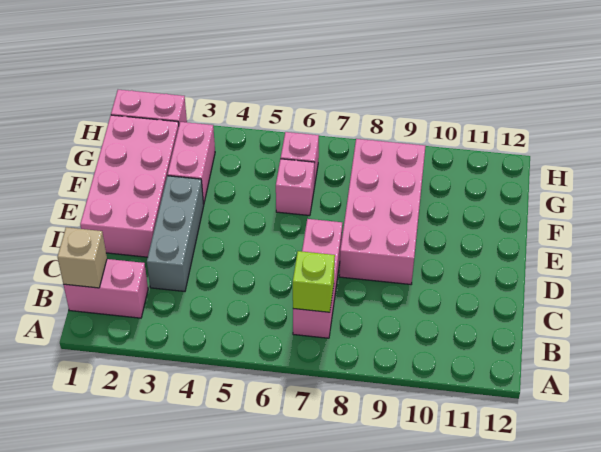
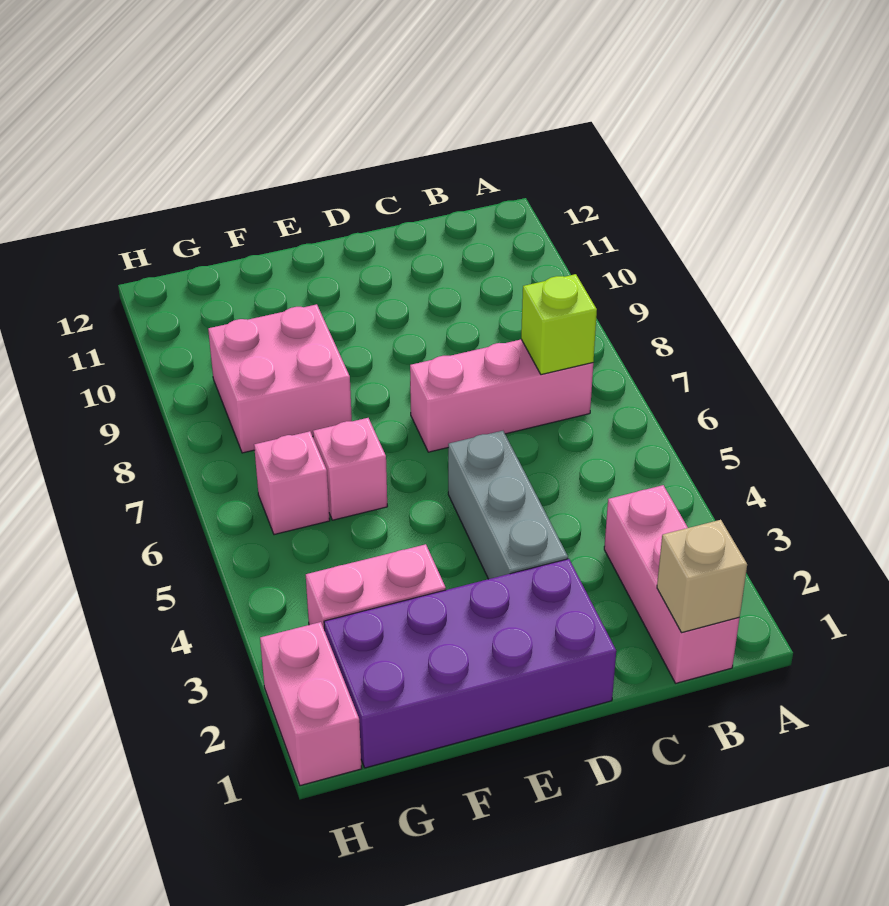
pink brick B1:B2 level 1 -> pink brick B1:B3 level 1
grey brick C3:E3 level 1 -> grey brick D3:D5 level 1
pink brick D1:G2 level 1 -> purple brick D1:G2 level 1
pink brick D8:G9 level 1 -> pink brick F8:G9 level 1

